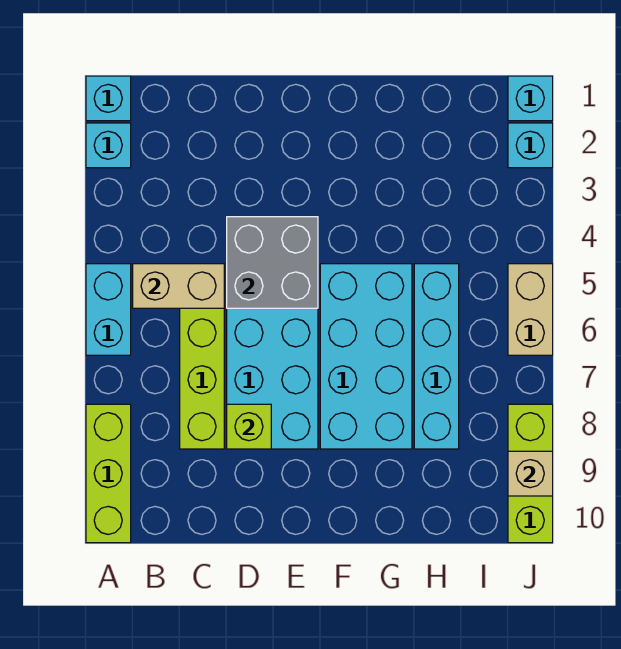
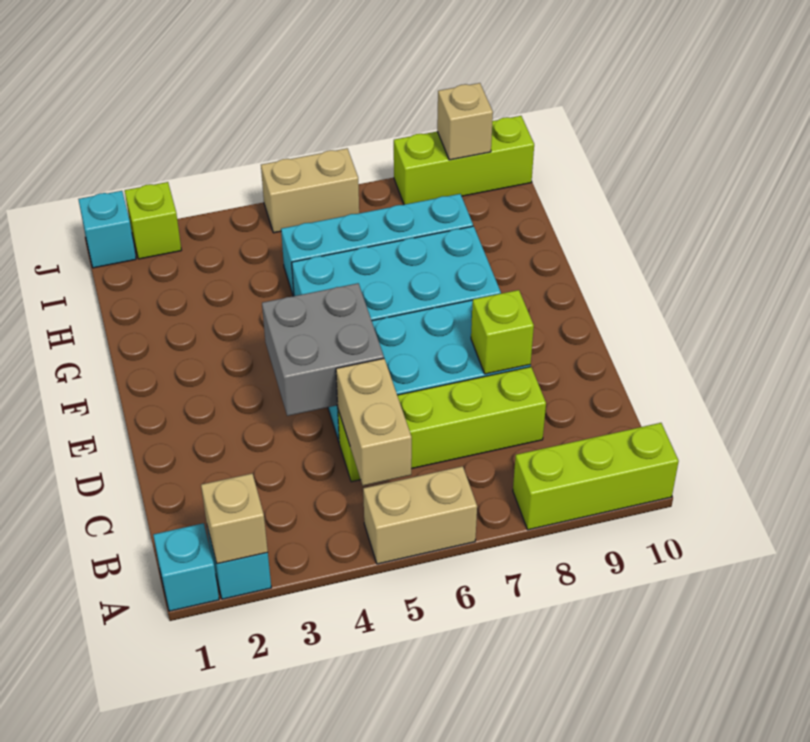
none -> tan brick A2 level 2
cyan brick A5:A6 level 1 -> tan brick A5:A6 level 1
cyan brick J2 level 1 -> lime brick J2 level 1

